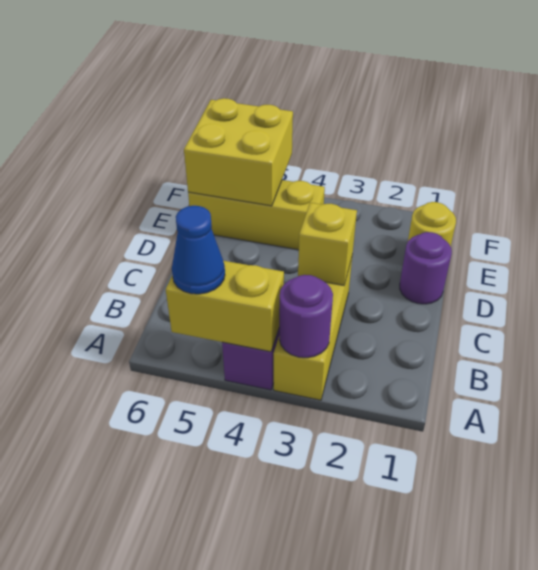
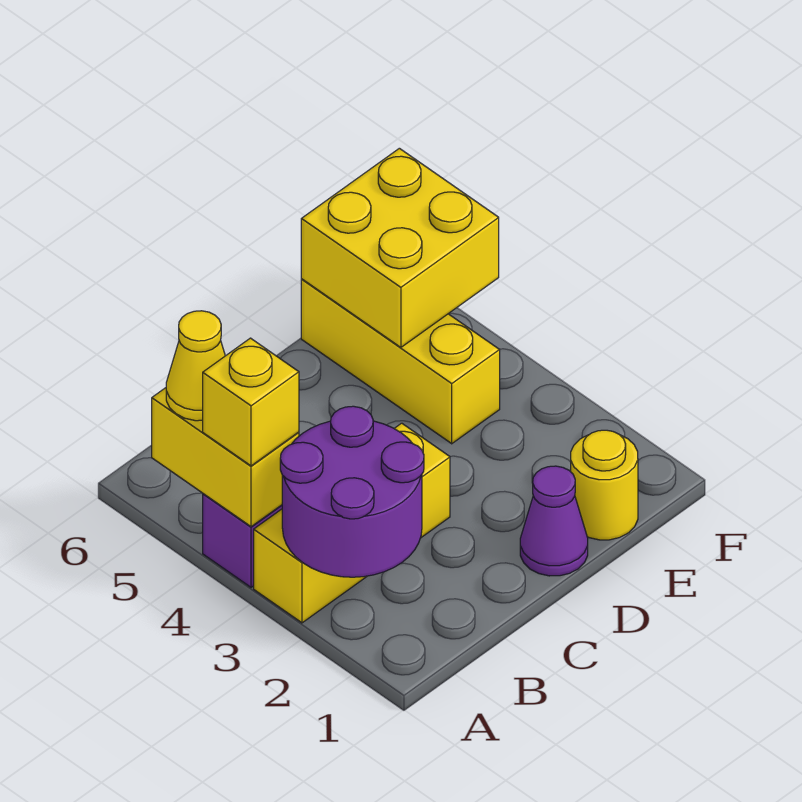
purple round brick A3 level 2 -> purple round brick A2:B3 level 2
blue cone A5 level 3 -> yellow cone A5 level 3
yellow brick C3 level 2 -> yellow brick A4 level 3
purple round brick D1 level 1 -> purple cone D1 level 1

